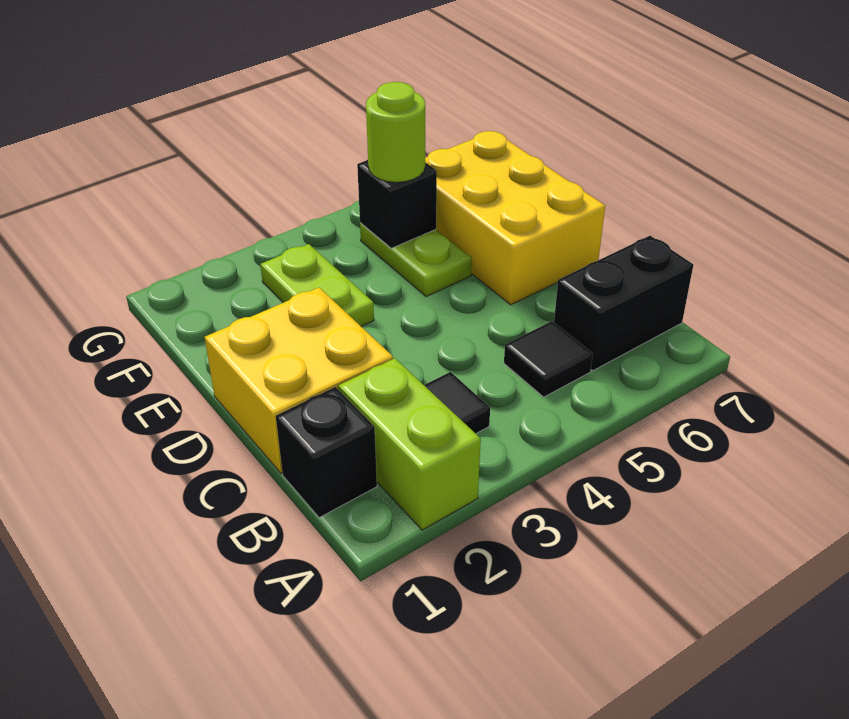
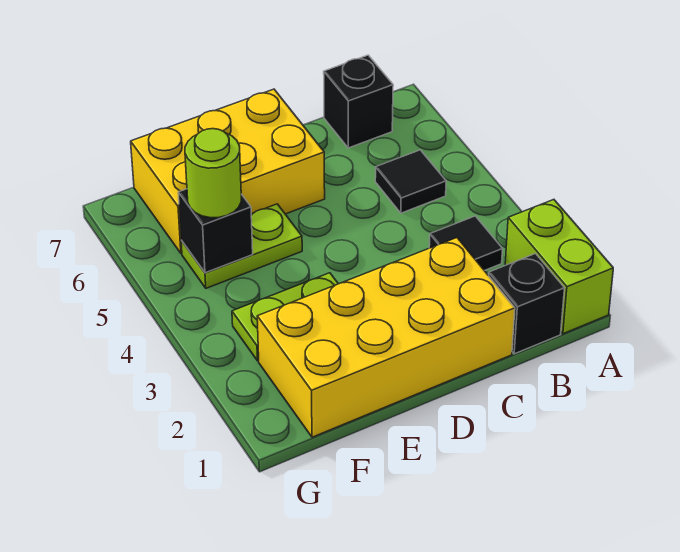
lime brick A2:B2 level 1 -> lime brick A1:A2 level 1
black brick B6:B7 level 1 -> black brick B7 level 1
yellow brick C1:D2 level 1 -> yellow brick C1:F2 level 1

